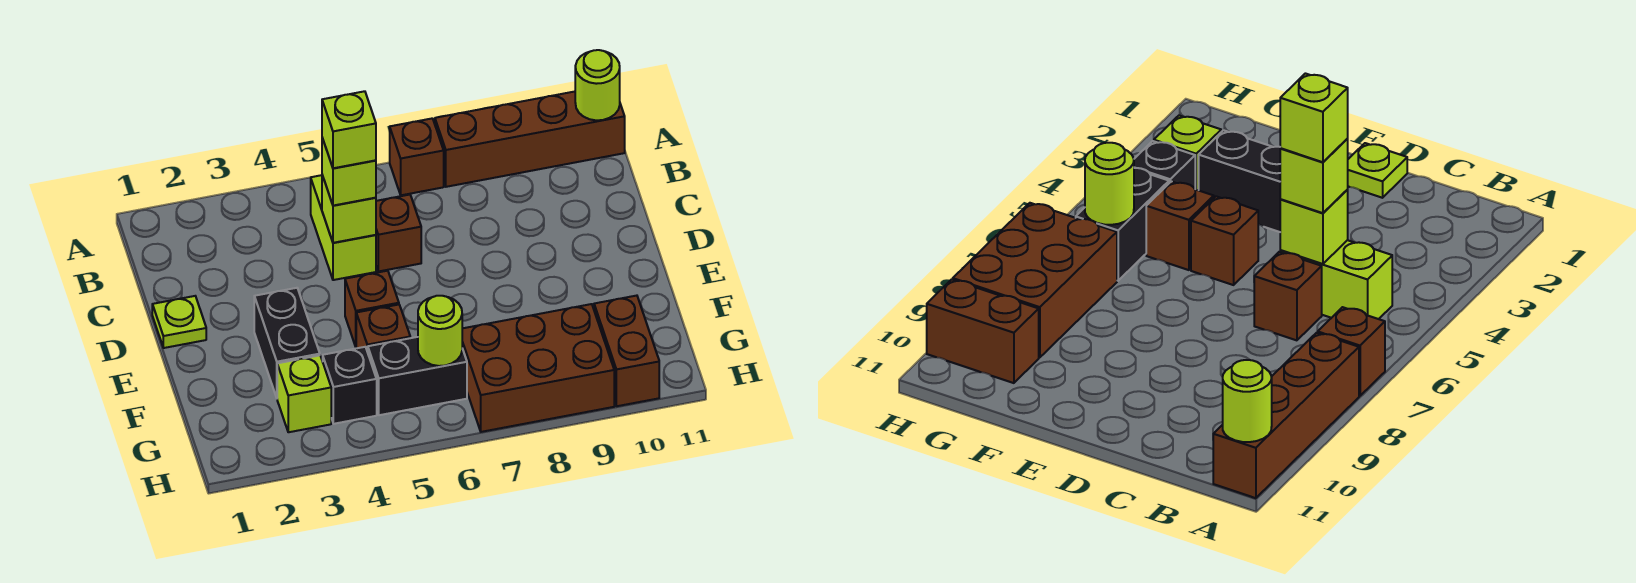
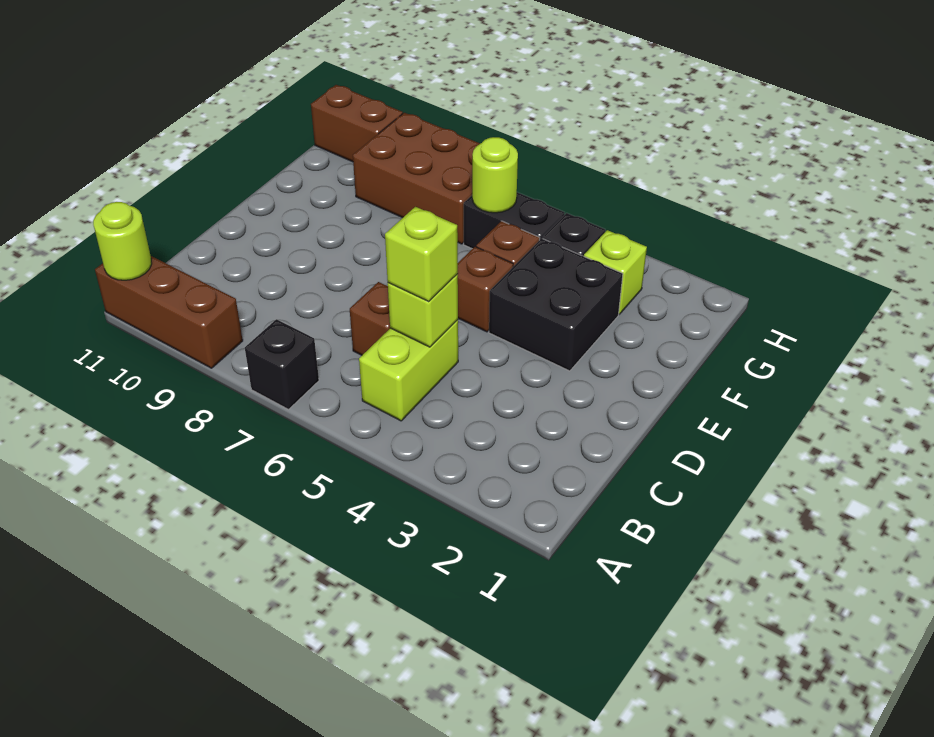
brown brick A7 level 1 -> black brick A7 level 1
brown brick A8:A11 level 1 -> brown brick A9:A11 level 1
lime brick C5 level 4 -> none
lime plate D1 level 1 -> none
black brick E3:F3 level 1 -> black brick E3:F4 level 1
brown brick G10:H10 level 1 -> brown brick H10:H11 level 1

